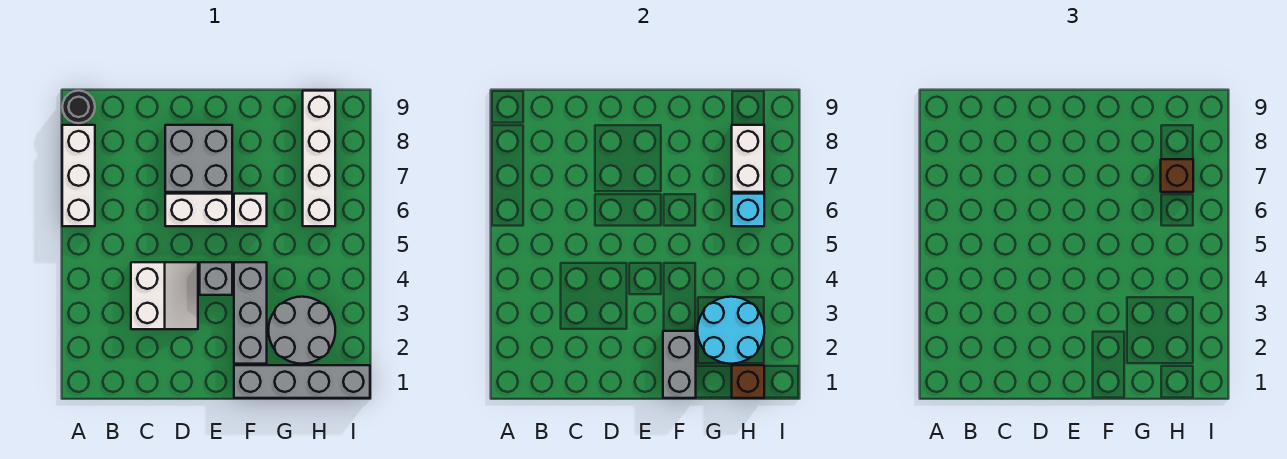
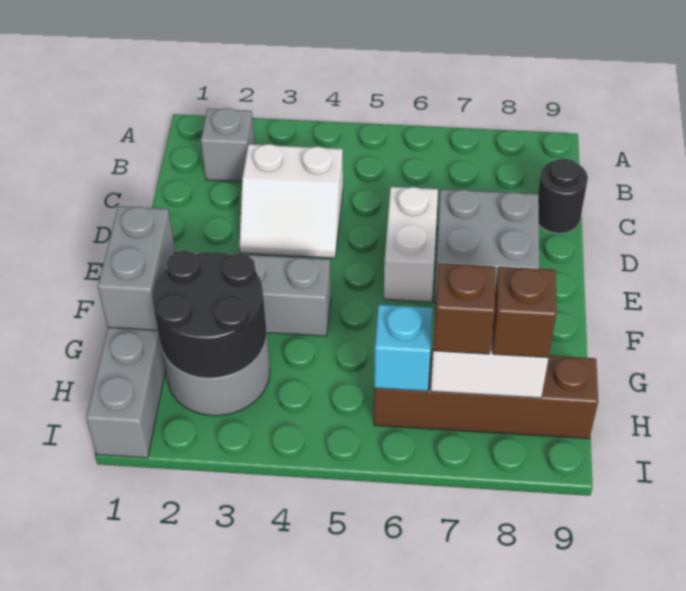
white brick A6:A8 level 1 -> none
black round brick A9 level 1 -> black round brick C9 level 1
grey brick E4 level 1 -> grey brick B2 level 1
grey brick F1:F2 level 2 -> grey brick F1:G1 level 2
white brick F6 level 1 -> none
cyan round brick G2:H3 level 2 -> black round brick G2:H3 level 2
brown brick H1 level 2 -> brown brick H8 level 3
white brick H6:H9 level 1 -> brown brick H6:H9 level 1

